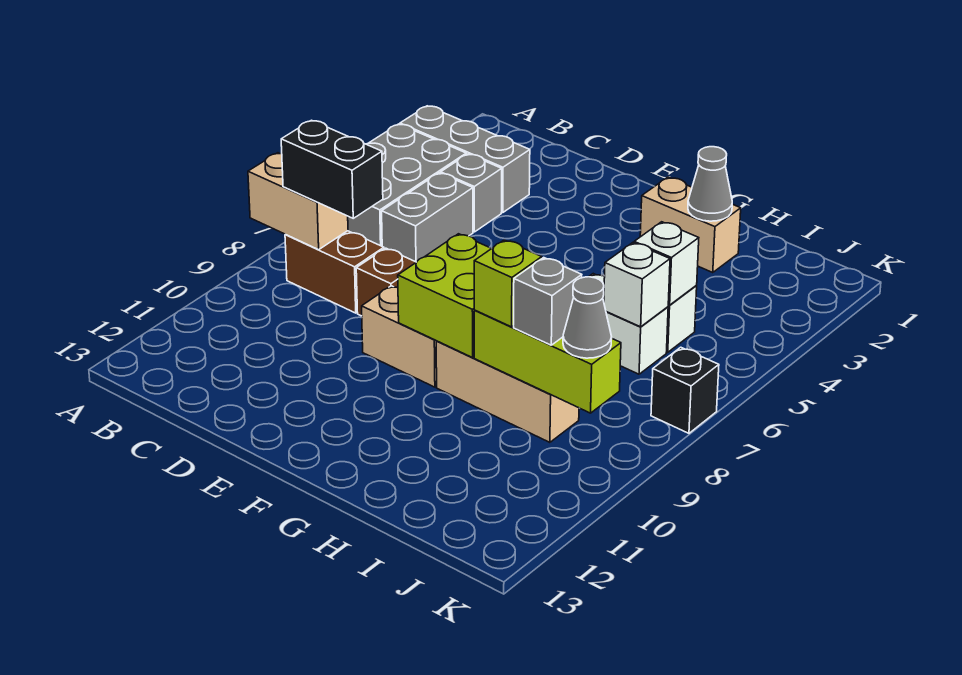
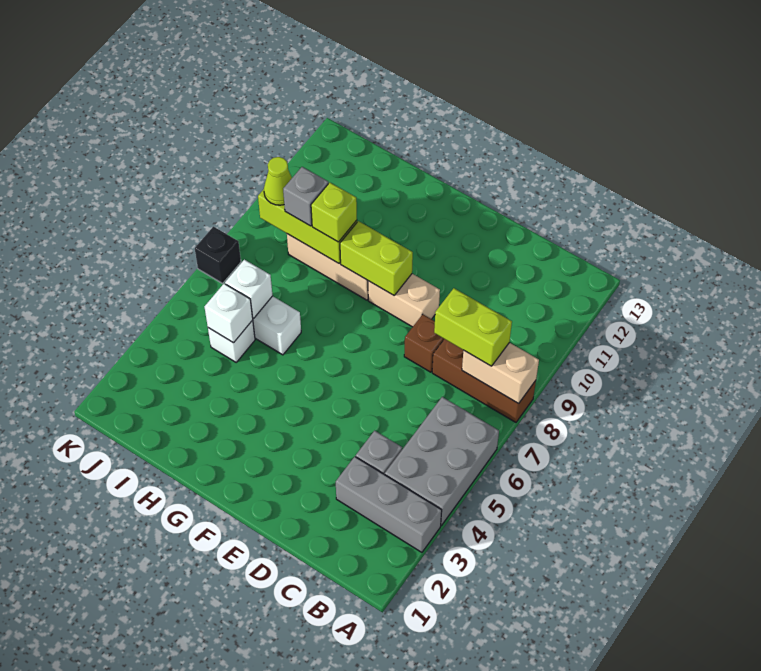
brown brick B8:C8 level 1 -> brown brick A8:C8 level 1
black brick B8:C8 level 3 -> lime brick B8:C8 level 3
grey brick C5:C6 level 1 -> none
lime brick F8:G9 level 2 -> lime brick F9:G9 level 2
tan brick G2:H2 level 1 -> none
grey cone H2 level 2 -> none
grey cone J9 level 3 -> lime cone J9 level 3

